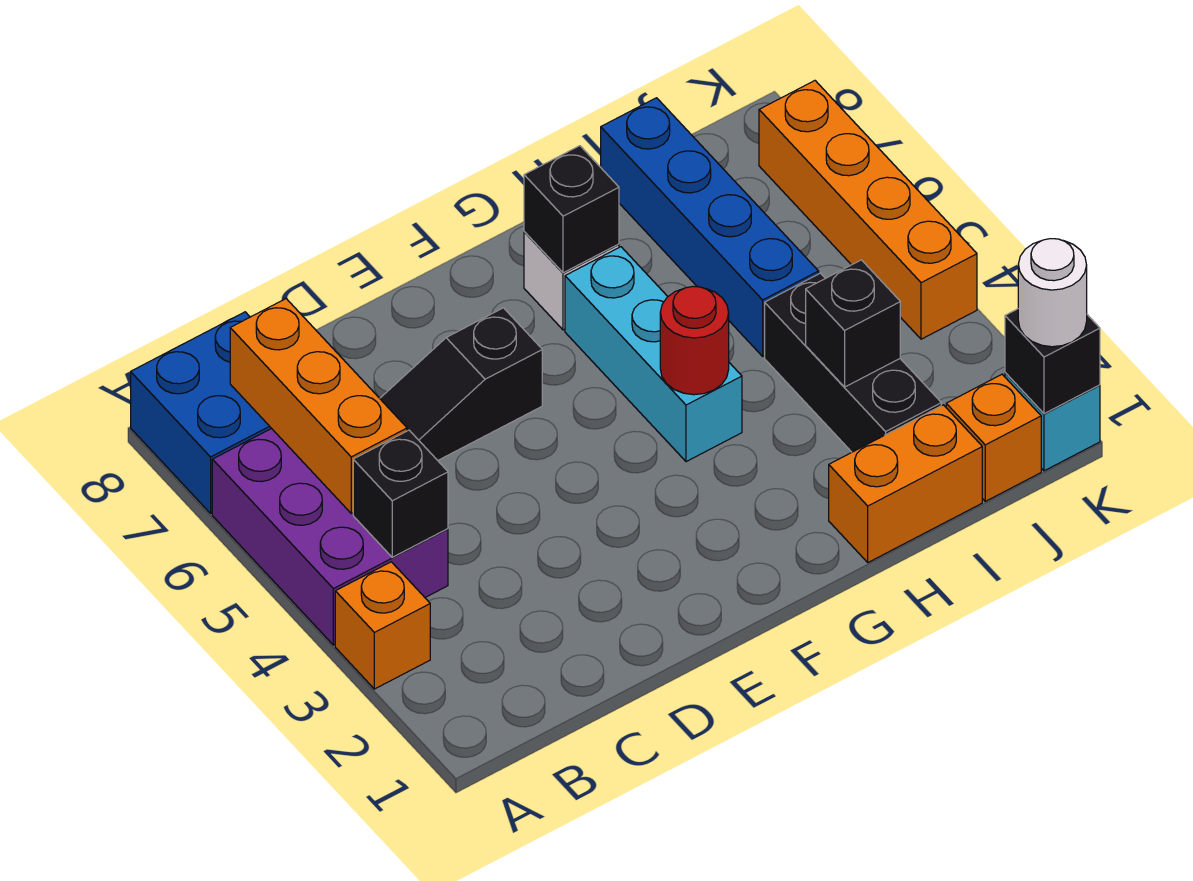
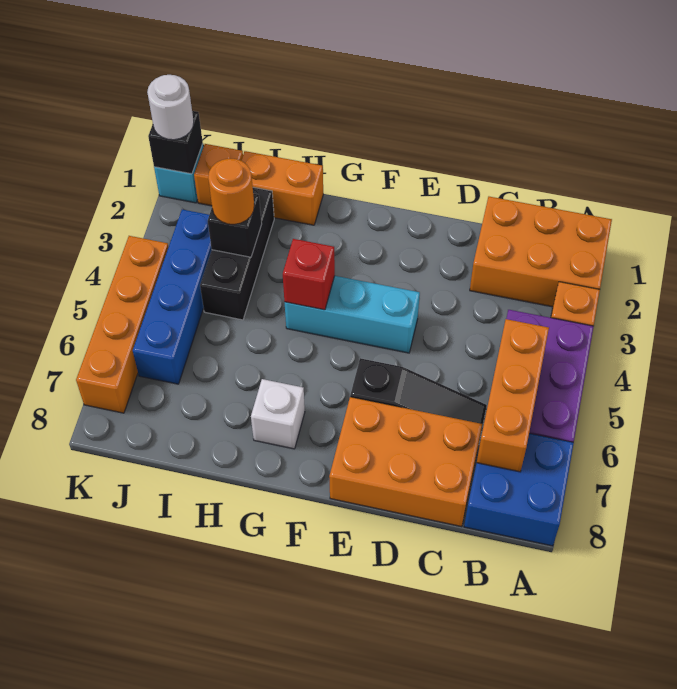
none -> orange brick A1:C2 level 1
black brick B4 level 2 -> none
none -> orange brick C7:E8 level 1
cyan brick G4:G6 level 1 -> cyan brick E4:G4 level 1
red round brick G4 level 2 -> red brick G4 level 2
black brick G7 level 2 -> none
none -> orange round brick I3 level 3
blue brick I5:I8 level 1 -> blue brick J3:J6 level 1

